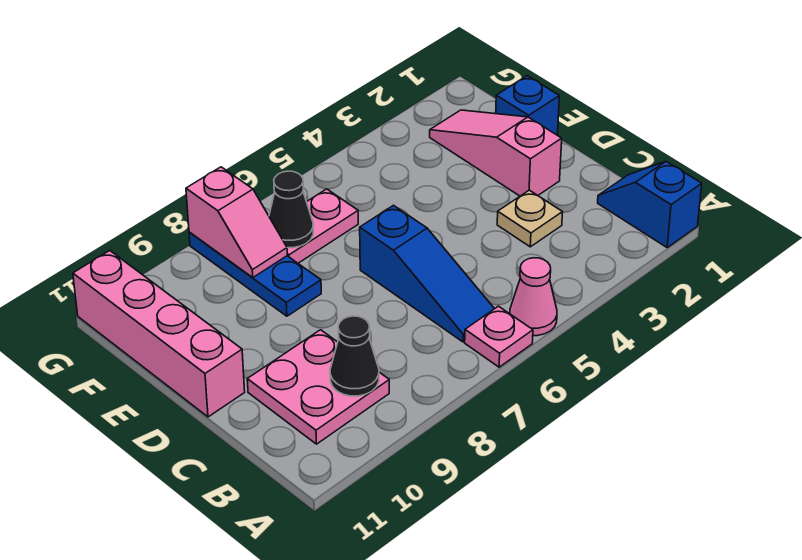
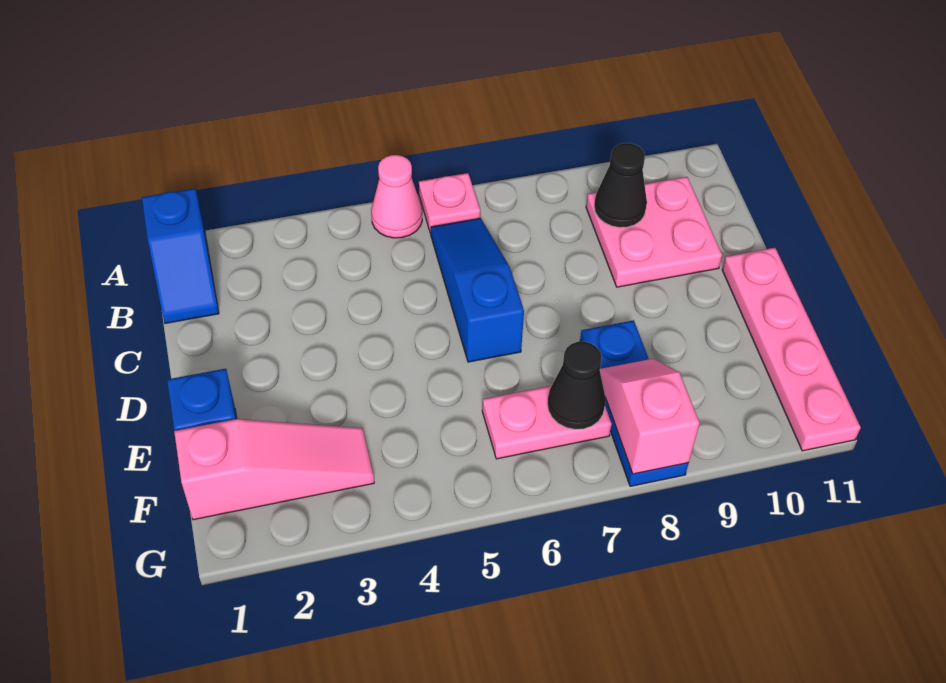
tan plate C3 level 1 -> none
pink slope D2:F2 level 1 top D -> pink slope F1:F3 level 1 top 1
pink brick D11:G11 level 1 -> pink plate D11:G11 level 1

